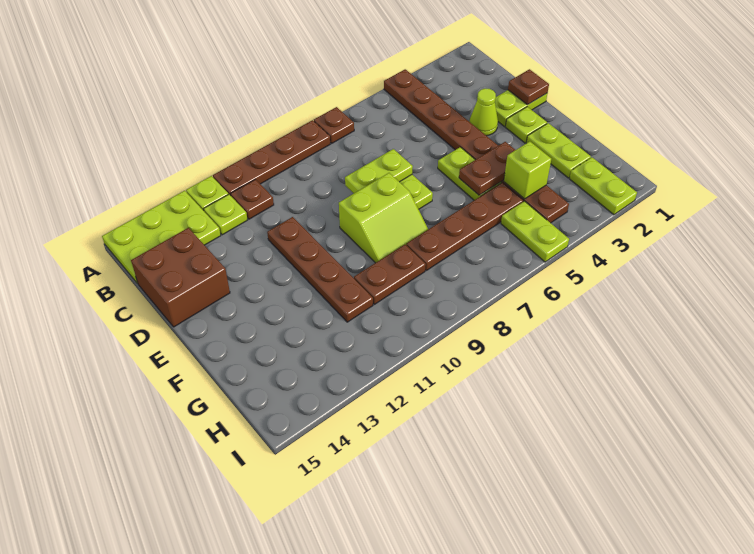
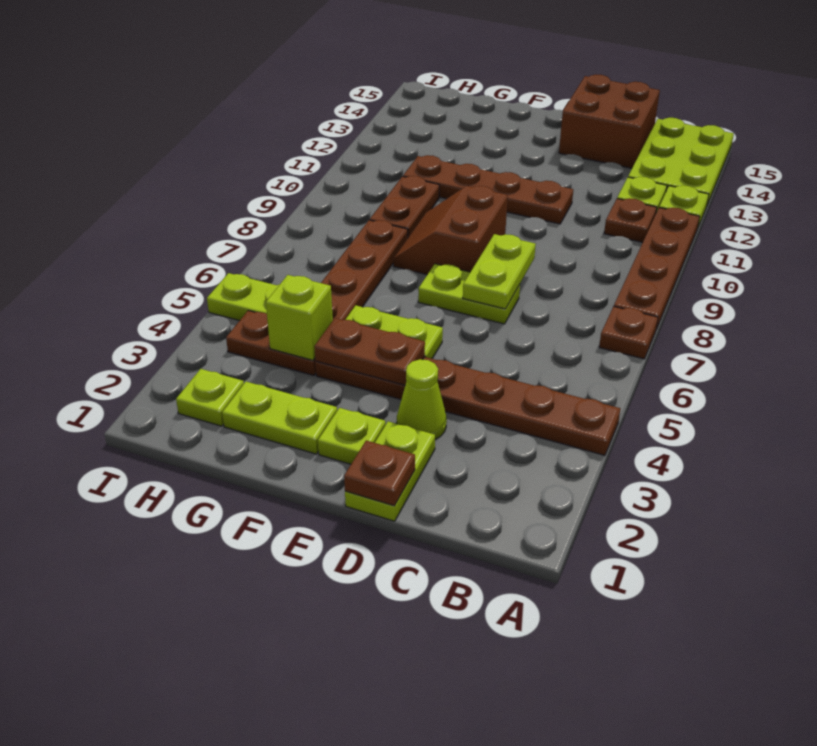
lime slope E8:F9 level 1 top E -> brown slope E8:F9 level 1 top E
brown plate F4:F5 level 2 -> brown plate E4:F4 level 2
lime plate H2:I2 level 1 -> lime plate H2 level 1

